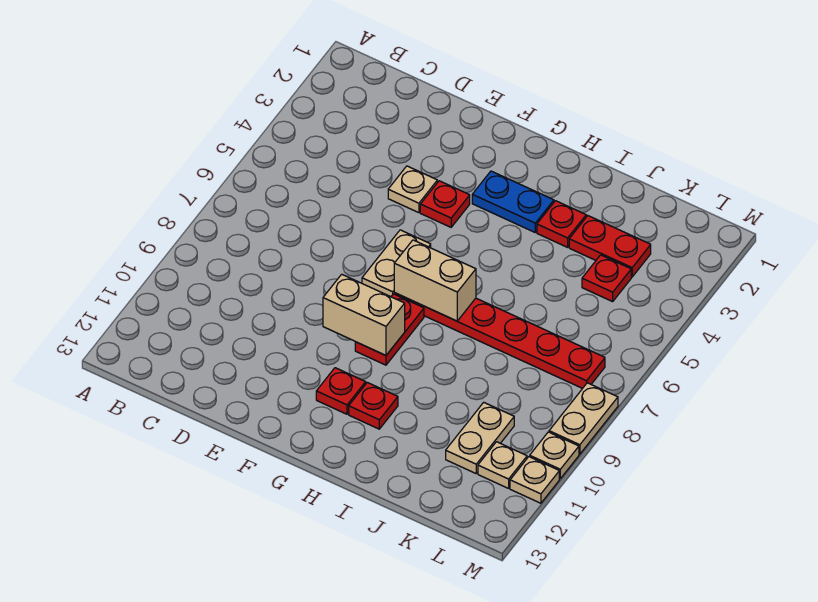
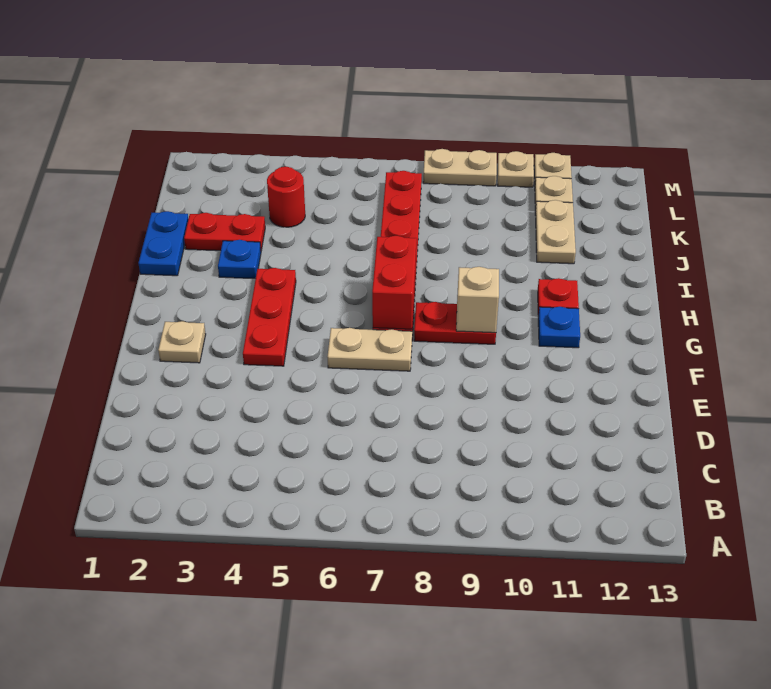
tan plate E4 level 1 -> tan plate F2 level 1
red plate F4 level 1 -> red plate F4:H4 level 1
tan brick F9:G9 level 2 -> tan brick G9 level 2
blue plate G3:H3 level 1 -> blue plate I1:J1 level 1
tan brick G7:H7 level 2 -> red brick G7:H7 level 2
red plate G11 level 1 -> blue plate G11 level 1
red plate I3 level 1 -> blue plate I3 level 1
red plate J3:K3 level 1 -> red plate J2:J3 level 1
red plate K4 level 1 -> red round brick K4 level 1
tan plate K10:K11 level 1 -> tan plate J11:K11 level 1

